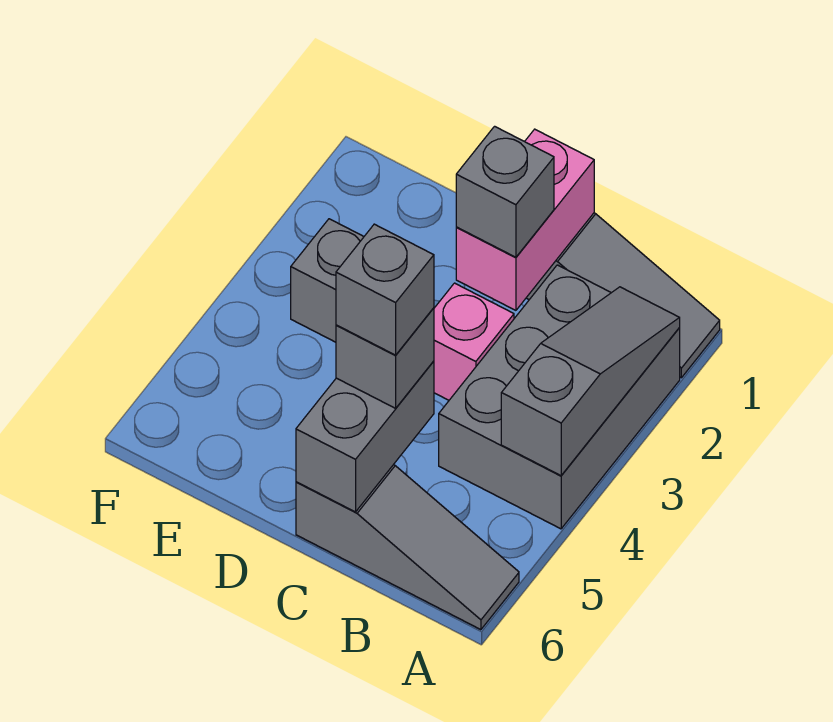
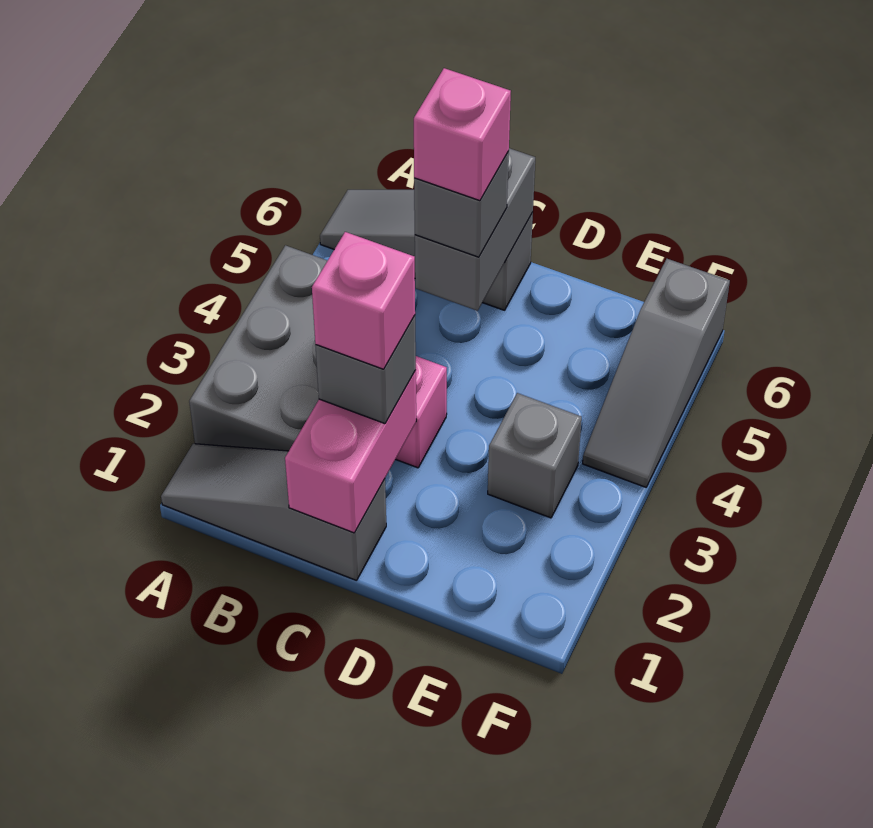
grey slope A2:A4 level 2 top 4 -> grey slope F4:F6 level 1 top 6
none -> pink brick C2 level 4
grey brick C5 level 4 -> pink brick C5 level 4

